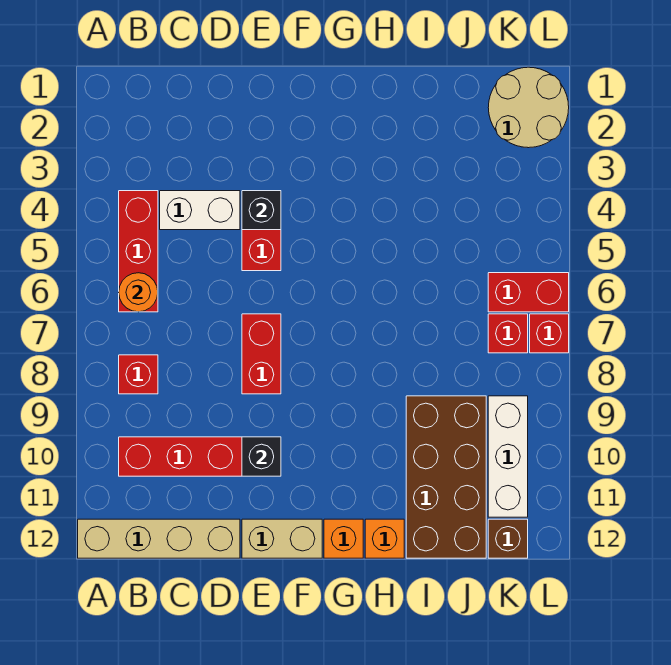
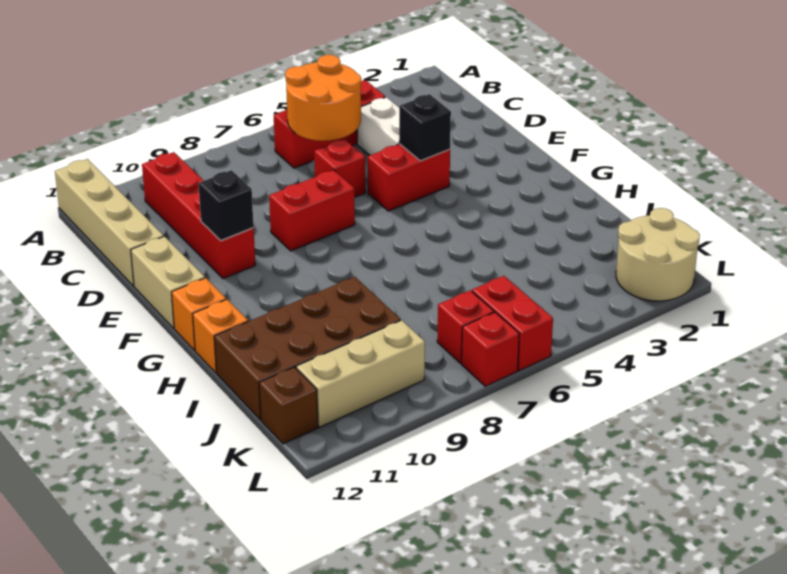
orange round brick B6 level 2 -> orange round brick B5:C6 level 2
red brick B8 level 1 -> red brick D6 level 1
white brick K9:K11 level 1 -> tan brick K9:K11 level 1

